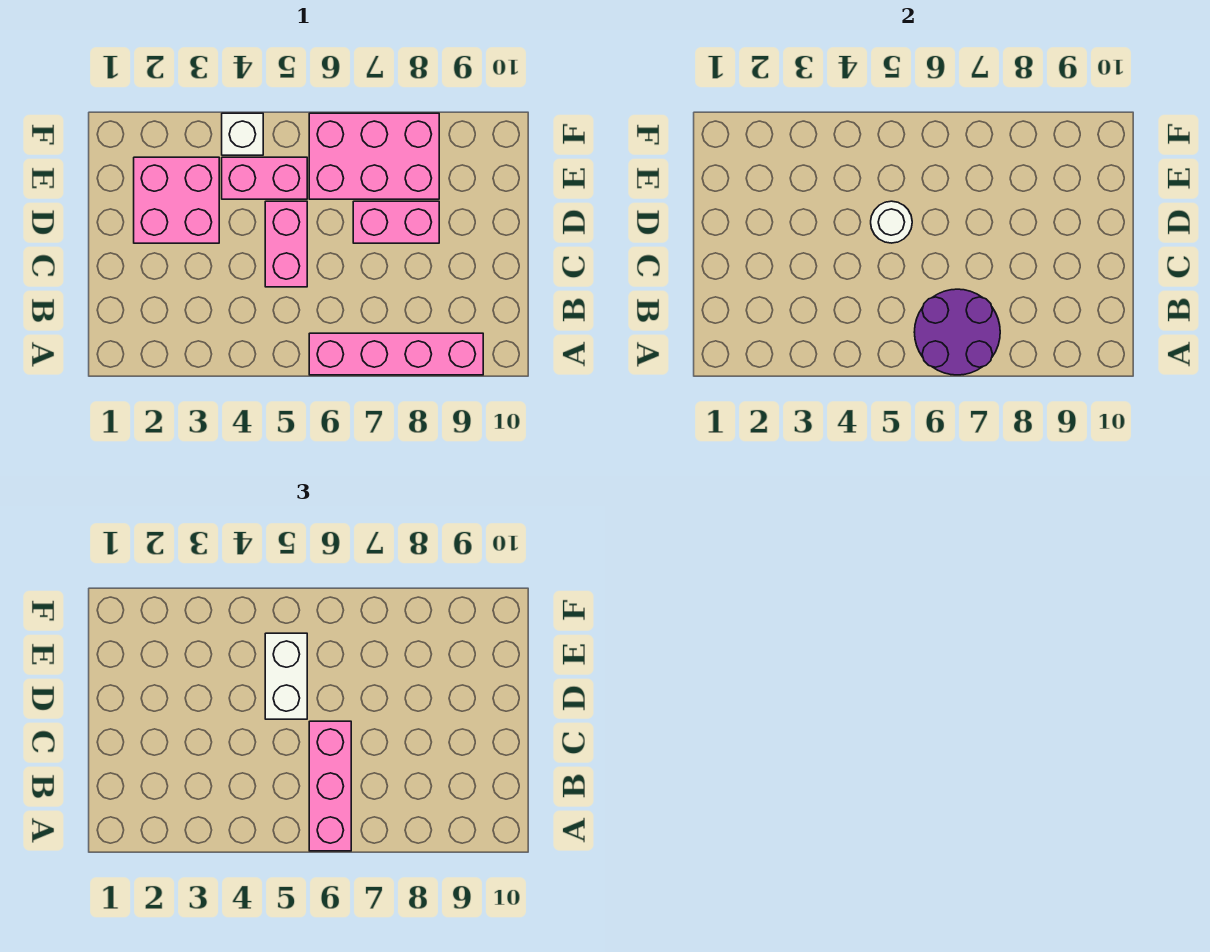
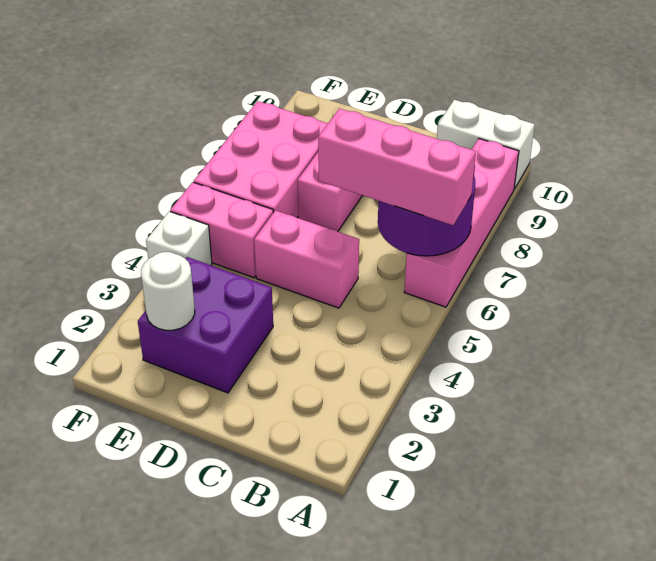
pink brick D2:E3 level 1 -> purple brick D2:E3 level 1
white round brick D5 level 2 -> white round brick E2 level 2
white brick D5:E5 level 3 -> white brick A10:B10 level 1
pink brick E4:E5 level 1 -> pink brick E5:F5 level 1

